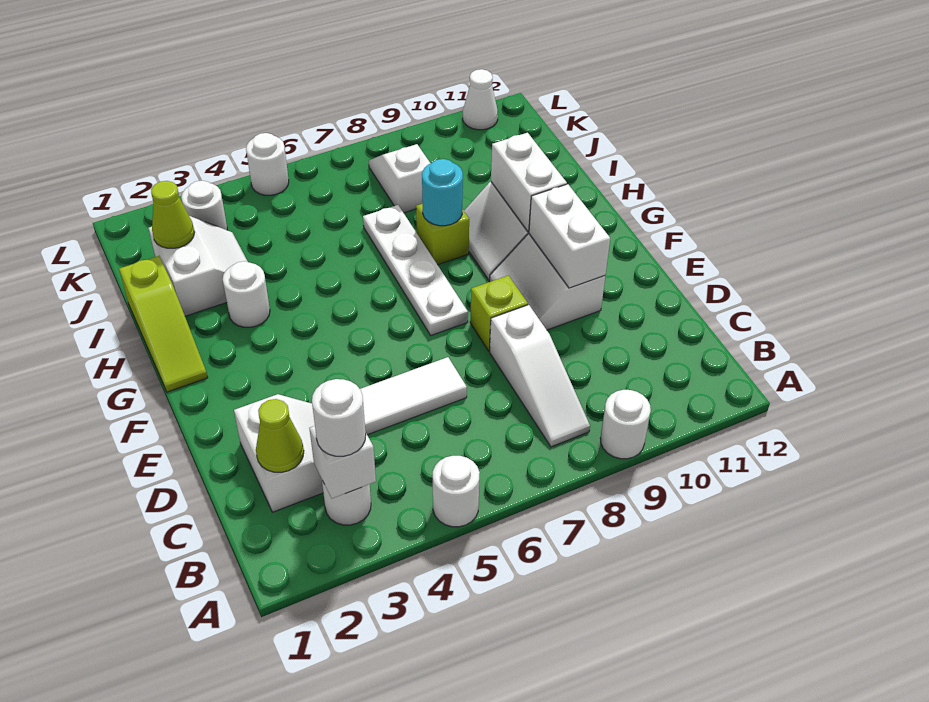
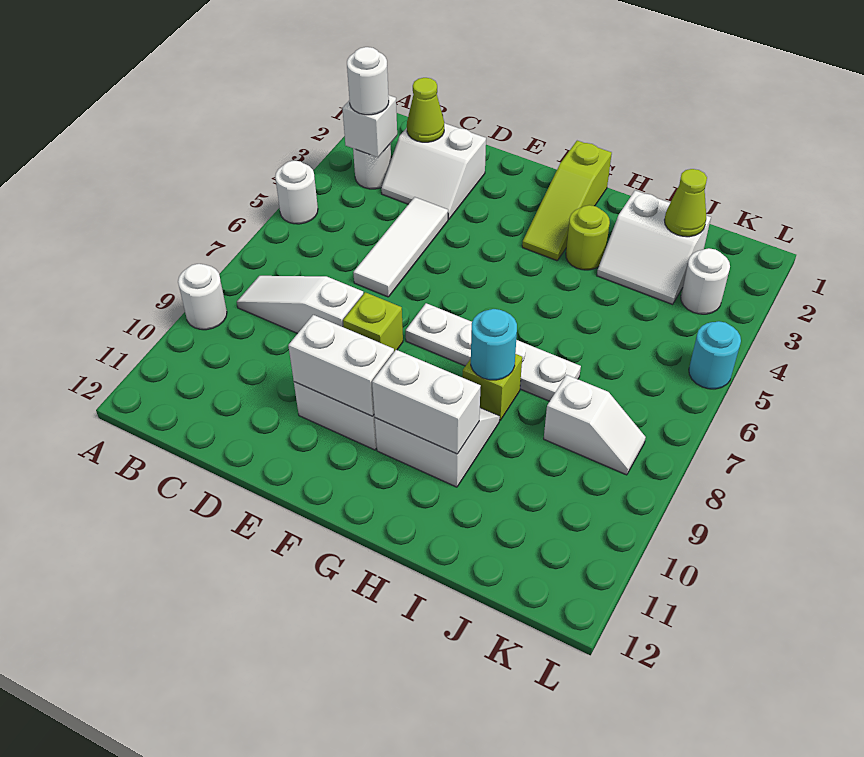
lime slope G1:I1 level 1 top I -> lime slope G1:G3 level 1 top 1
white round brick H3 level 1 -> lime round brick H3 level 1
white round brick L5 level 1 -> cyan round brick L5 level 1
white cone L11 level 1 -> none

